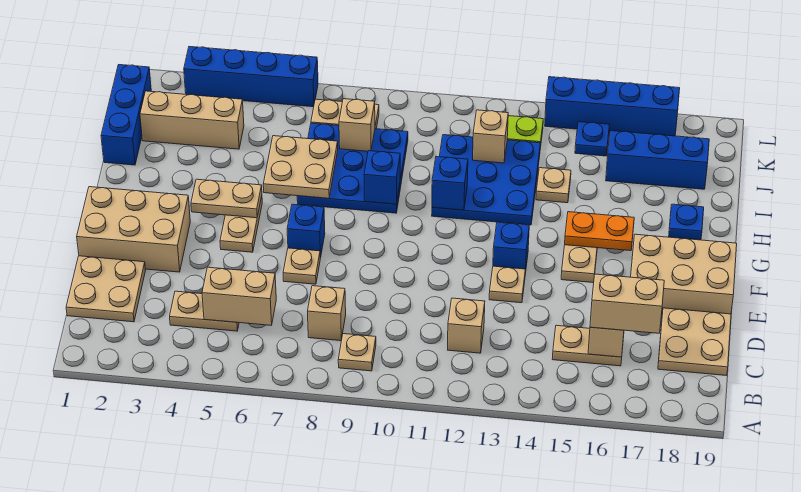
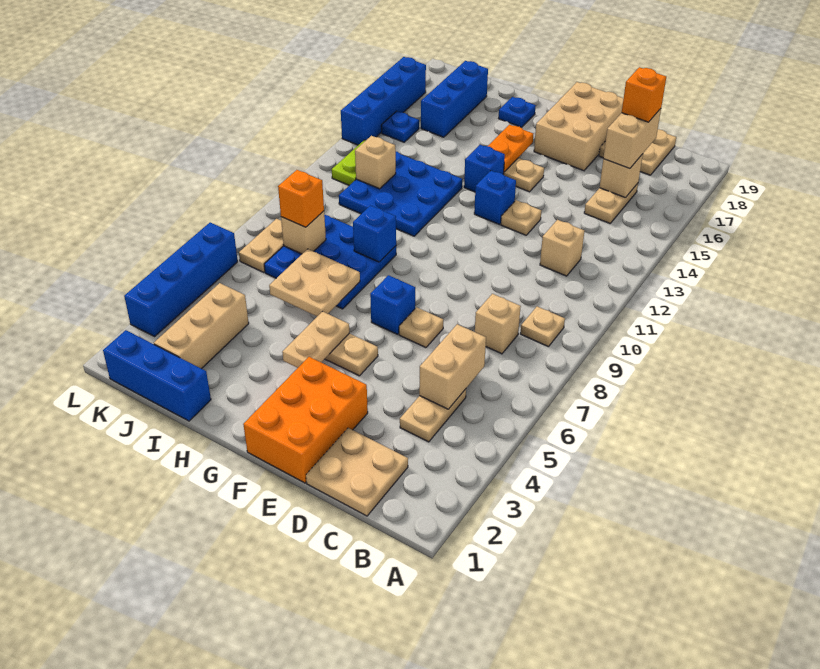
none -> orange brick C17 level 4
tan brick E1:F3 level 1 -> orange brick E1:F3 level 1
blue brick H11 level 2 -> blue brick G14 level 1
tan plate I14 level 1 -> none
none -> orange brick J8 level 3

